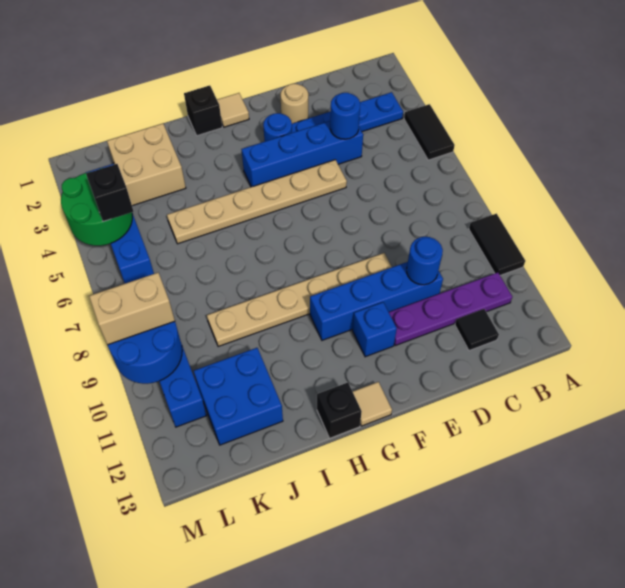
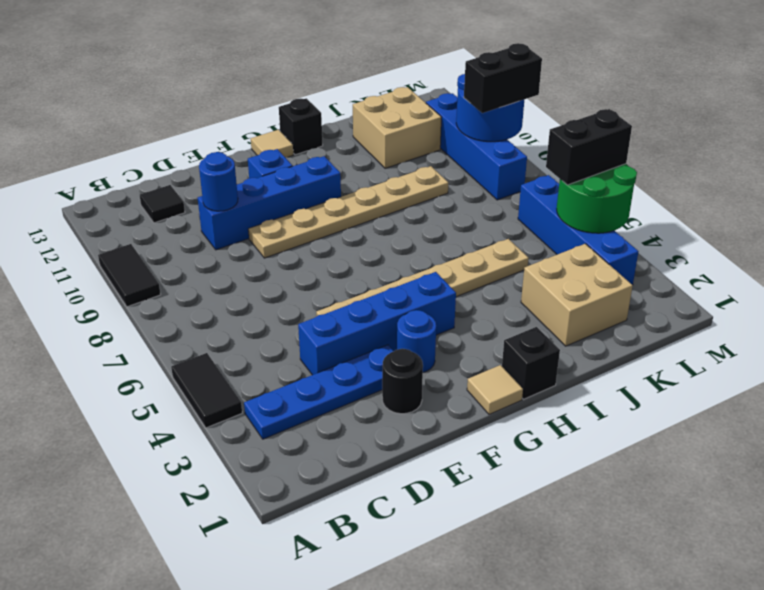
purple plate B11:E11 level 1 -> none
blue round brick D4 level 2 -> none
tan round brick E2 level 1 -> black round brick E2 level 1
blue brick J11:K12 level 1 -> tan brick J11:K12 level 1
black brick L5 level 3 -> black brick L5:M5 level 3
tan brick L9:M9 level 3 -> black brick L9:M9 level 3

